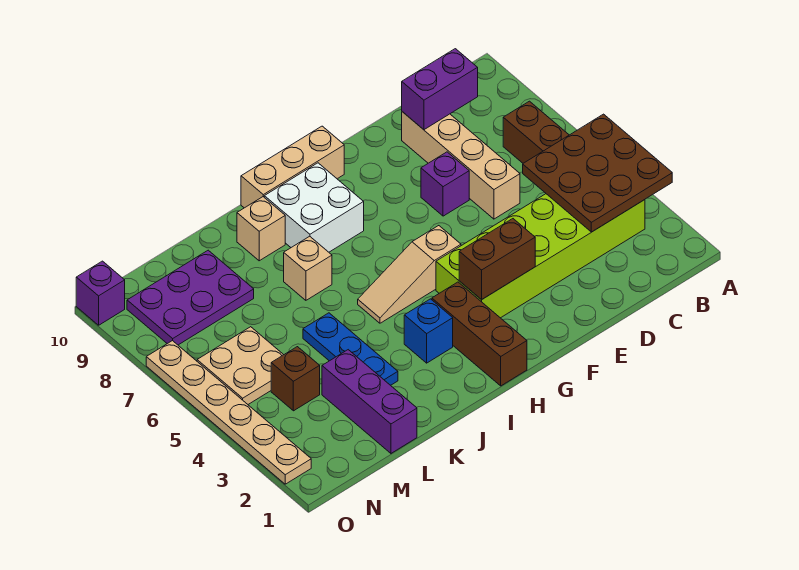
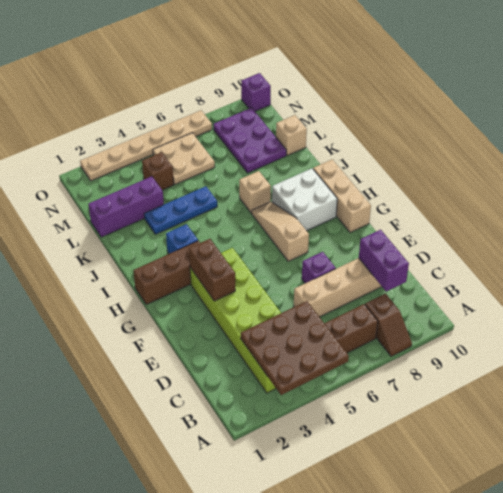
none -> brown slope A8:B8 level 1 top B
tan slope G5:I5 level 1 top G -> tan slope G7:I7 level 1 top G
tan brick J9 level 1 -> tan brick L10 level 1

